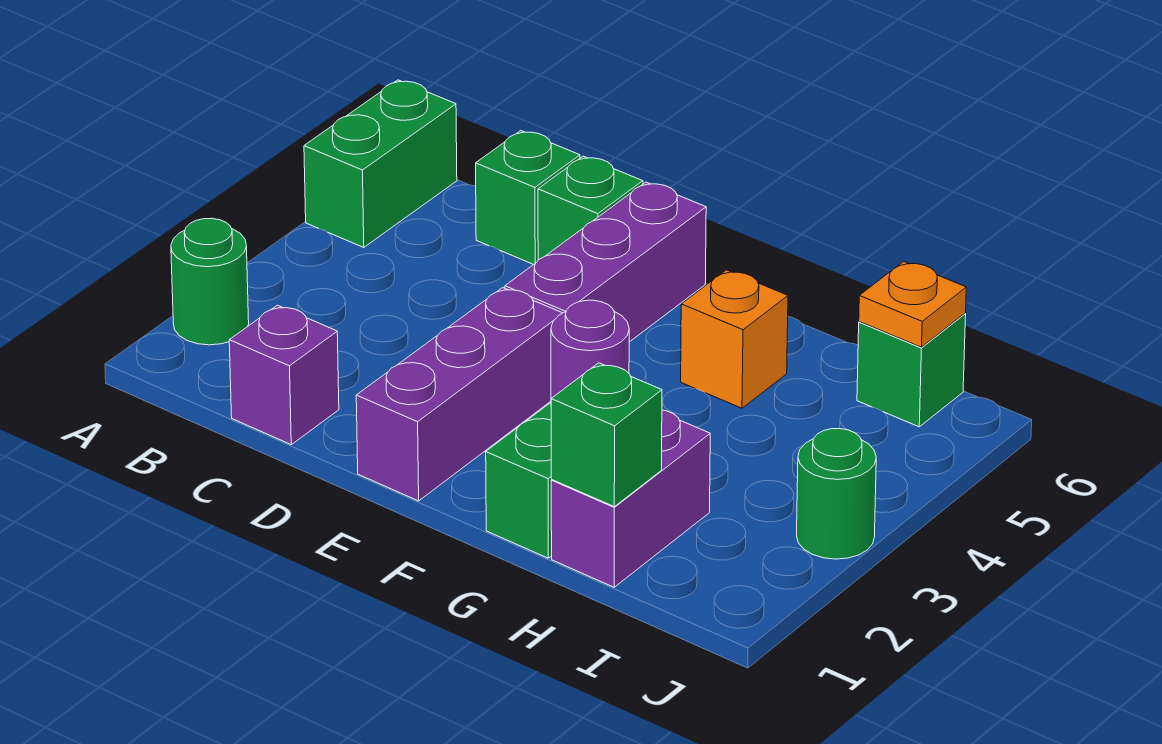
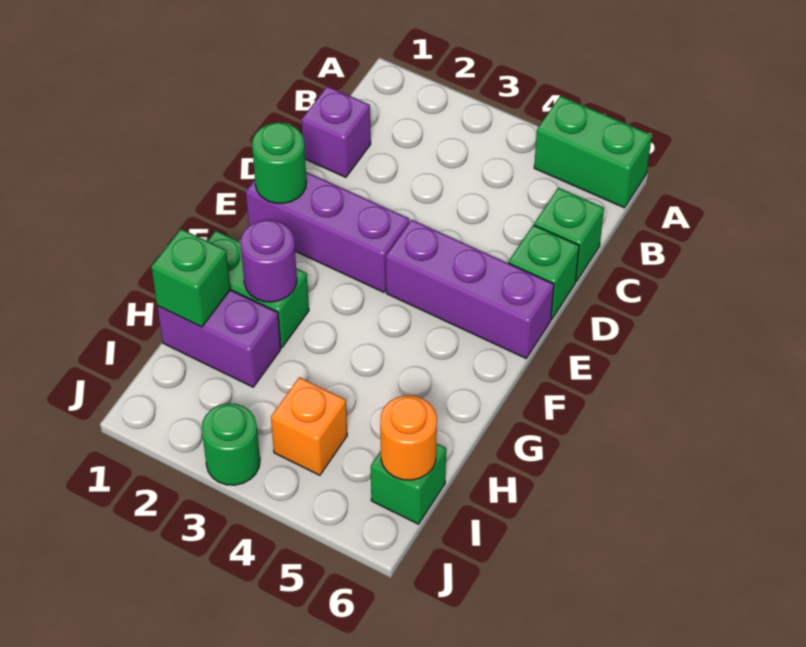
green round brick A2 level 1 -> green round brick E1 level 2
orange brick G5 level 1 -> orange brick I4 level 1
orange plate I6 level 2 -> orange round brick I6 level 2

